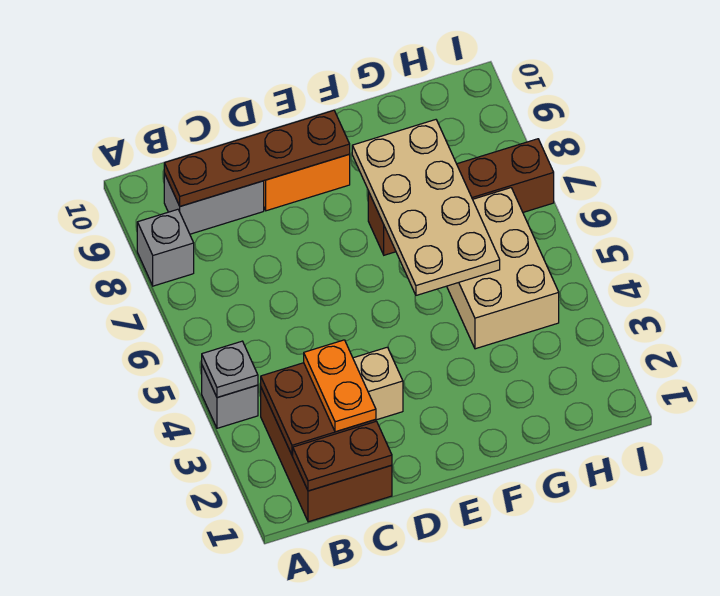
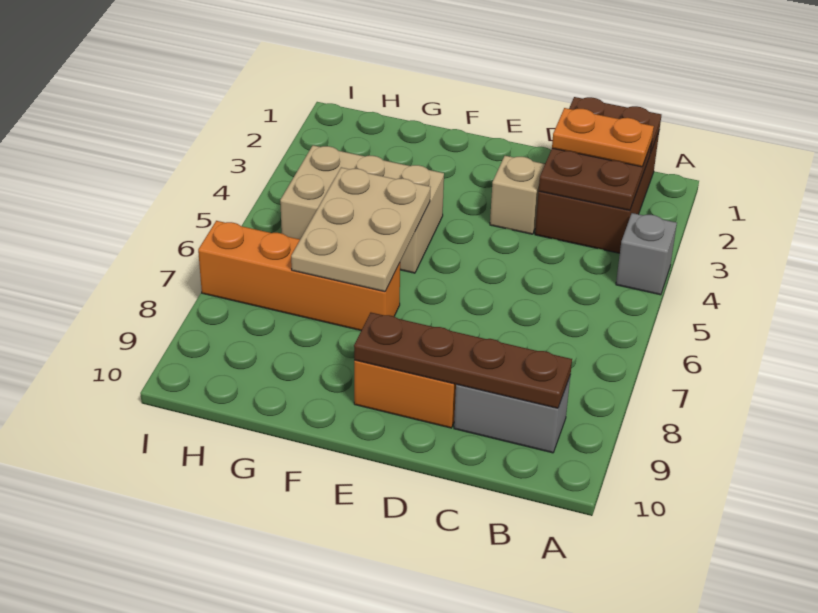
grey plate A4 level 2 -> none
grey brick A8 level 1 -> none
orange plate C2:C3 level 3 -> orange plate B2:C2 level 3
tan plate F5:G8 level 2 -> tan plate F5:G7 level 2
brown brick F7:I7 level 1 -> orange brick F7:I7 level 1
tan brick G4:H6 level 1 -> tan brick F4:H5 level 1

